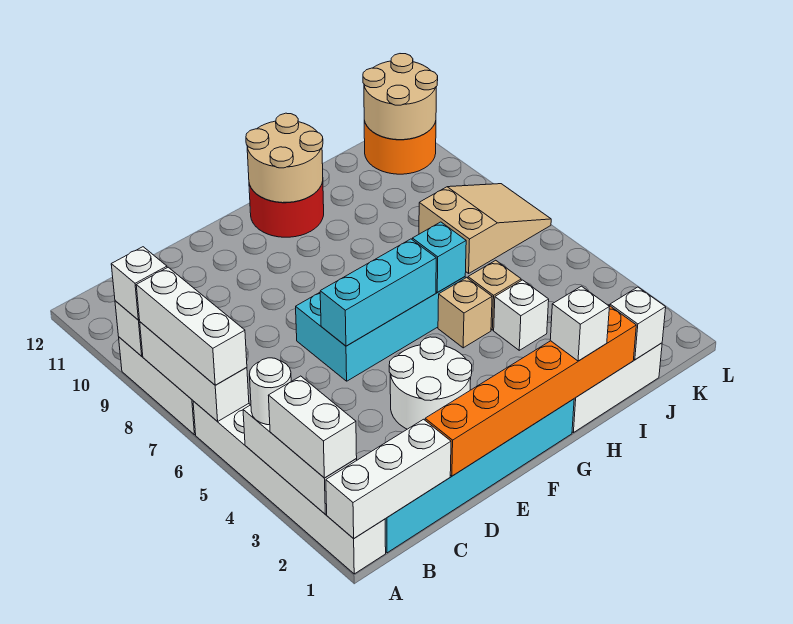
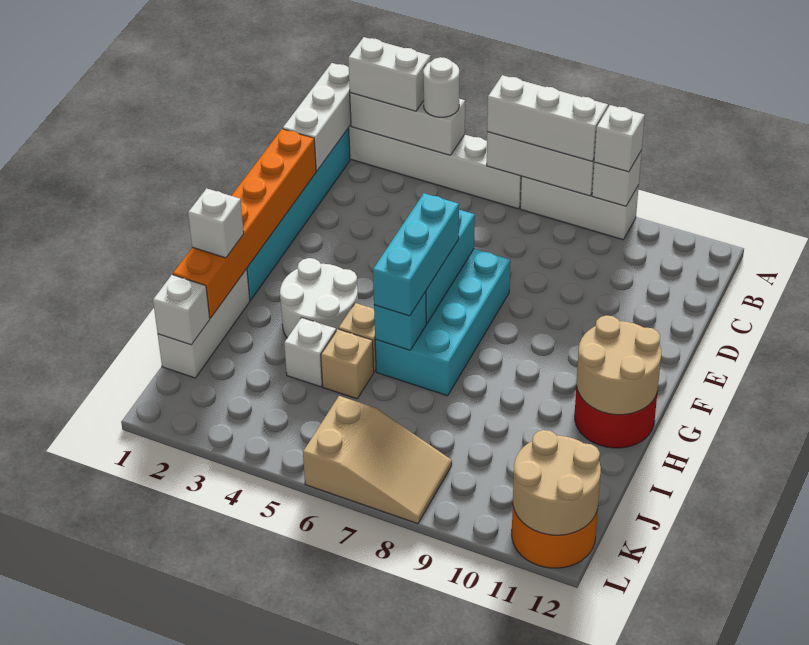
white round brick E3:F4 level 1 -> white round brick G3:H4 level 1
none -> cyan brick F6:H6 level 3
tan slope J7:L8 level 1 top J -> tan slope K6:L8 level 1 top 6

